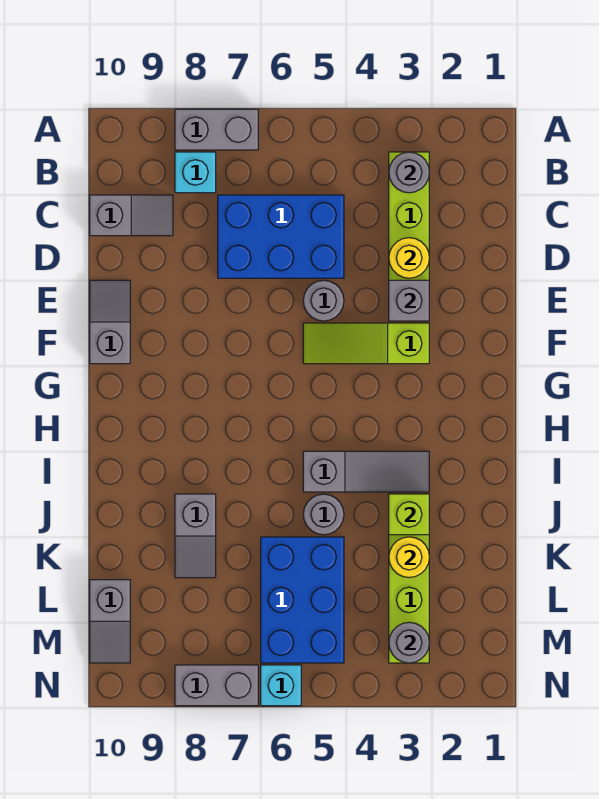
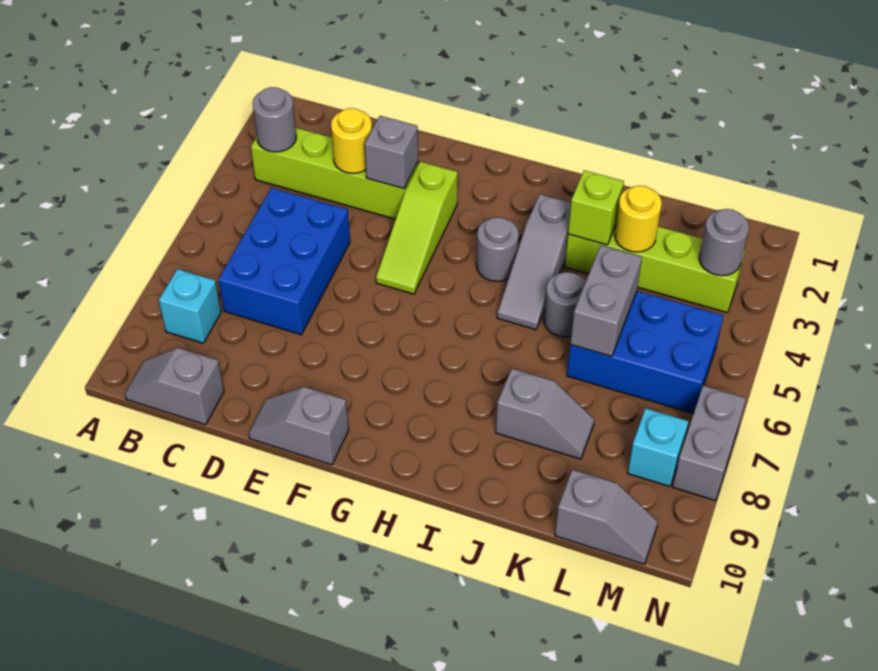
grey brick A7:A8 level 1 -> grey brick K5:K6 level 2
grey slope C9:C10 level 1 top 10 -> grey slope B10:C10 level 1 top C
grey round brick E5 level 1 -> grey round brick H4 level 1
grey slope I3:I5 level 1 top 5 -> grey slope I3:I5 level 1 top 3
cyan brick N6 level 1 -> cyan brick M8 level 1

